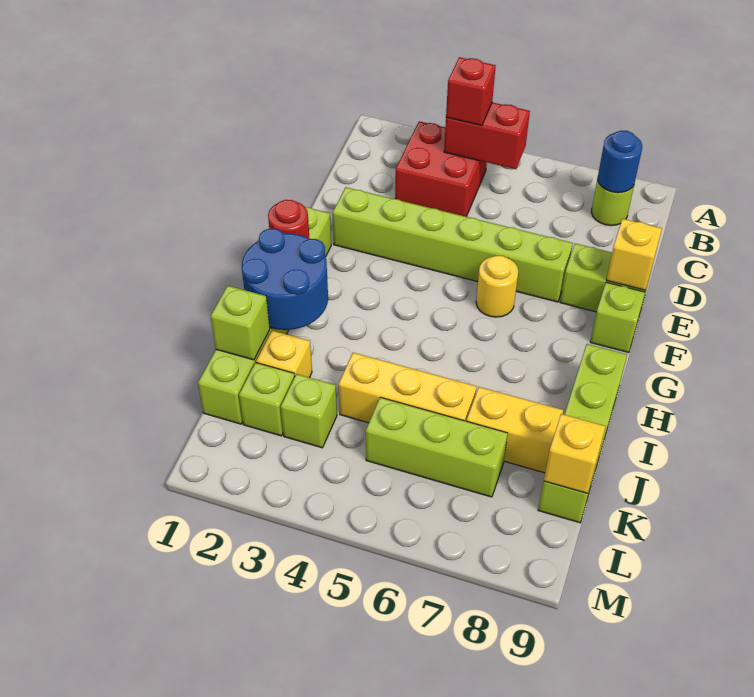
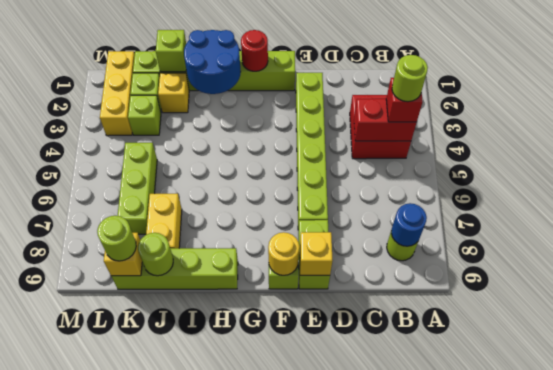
red brick B4:B5 level 2 -> red brick B4:C4 level 2
none -> lime round brick B4 level 4
yellow round brick F6 level 1 -> yellow round brick F9 level 2
yellow brick J4:J6 level 1 -> yellow brick L1:L3 level 1
none -> lime round brick J9 level 2
none -> lime round brick K9 level 3

